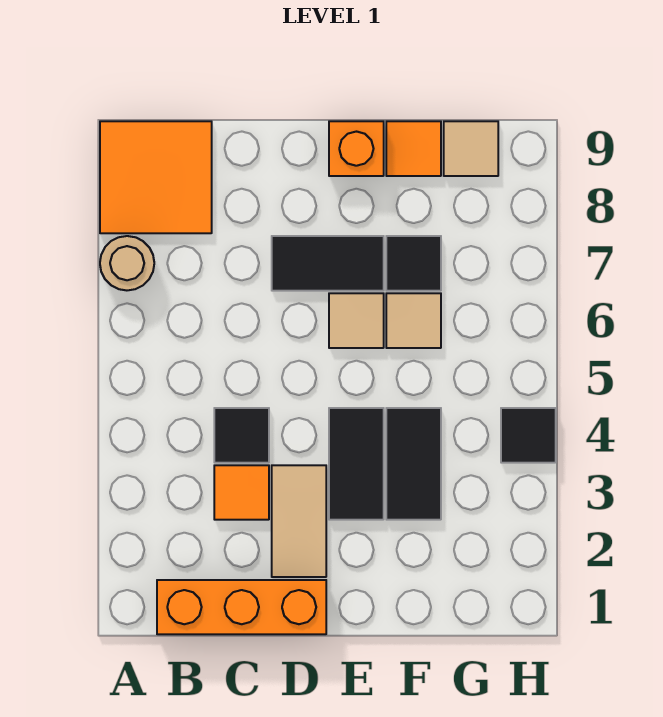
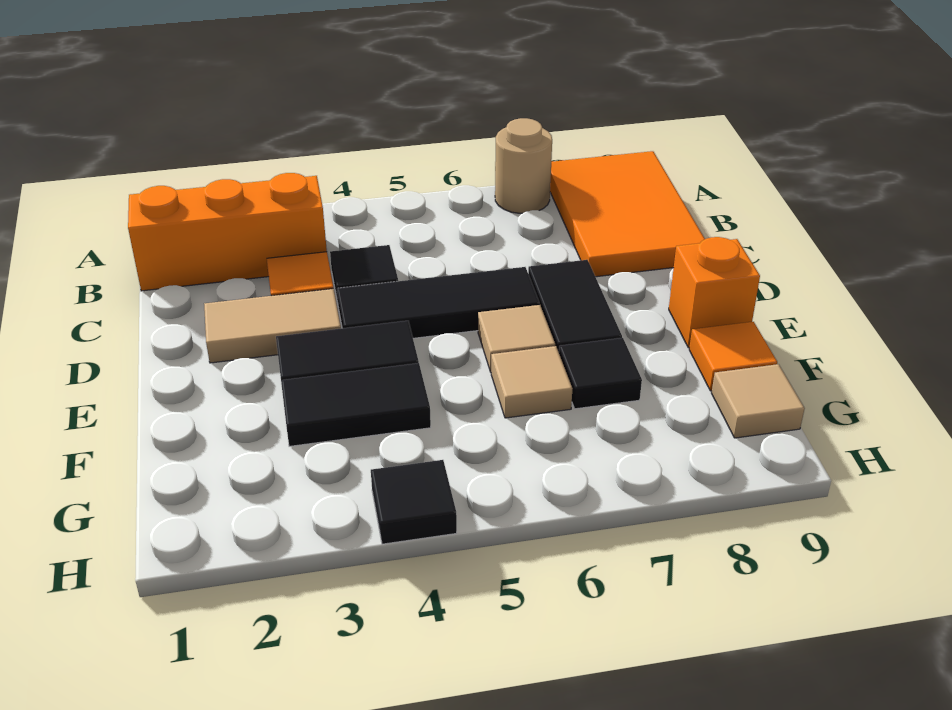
orange tile A8:B9 level 1 -> orange tile A8:C9 level 1
orange brick B1:D1 level 1 -> orange brick B1:B3 level 1
none -> black tile D4:D6 level 1

